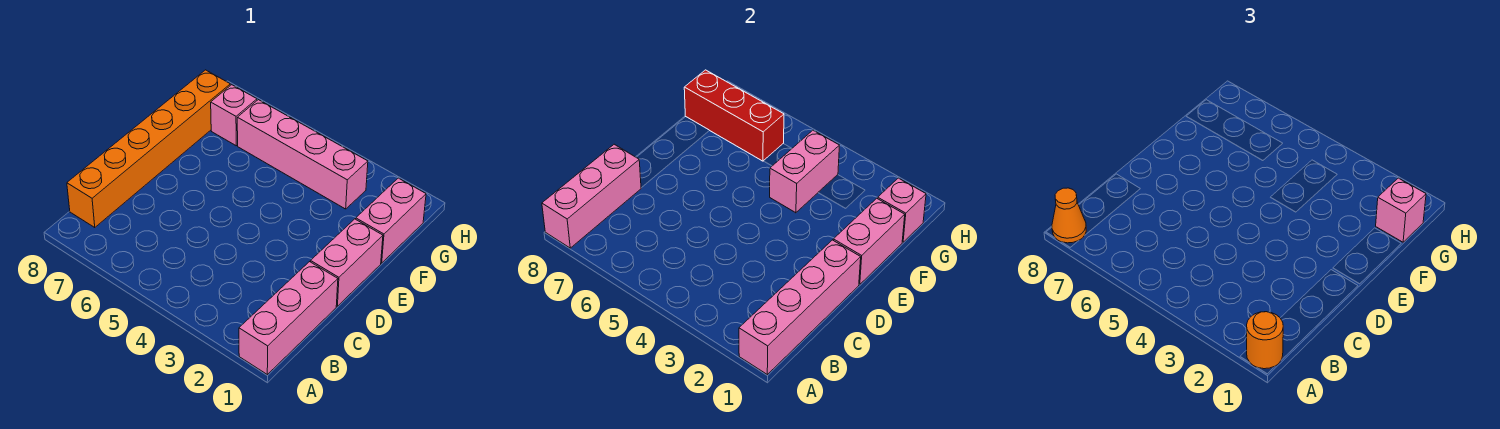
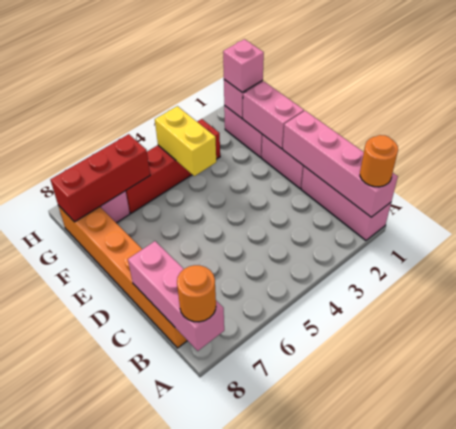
orange cone A8 level 3 -> orange round brick A8 level 3
pink brick F4:G4 level 2 -> yellow brick F4:G4 level 2
pink brick G3:G6 level 1 -> red brick G3:G6 level 1

